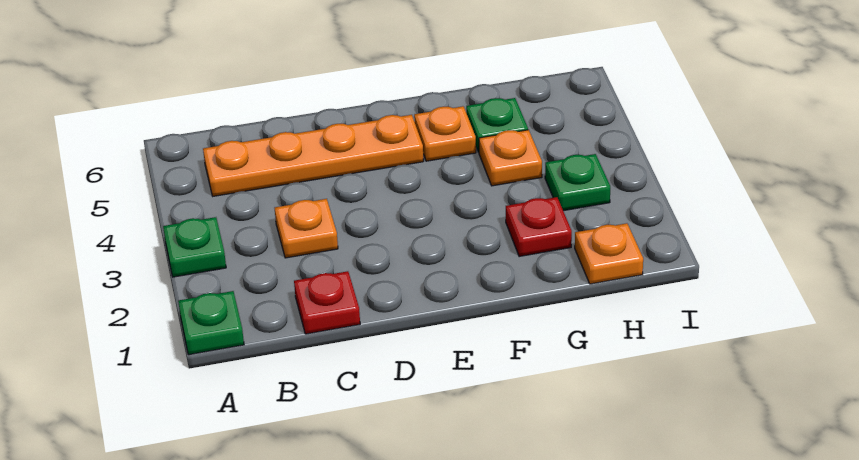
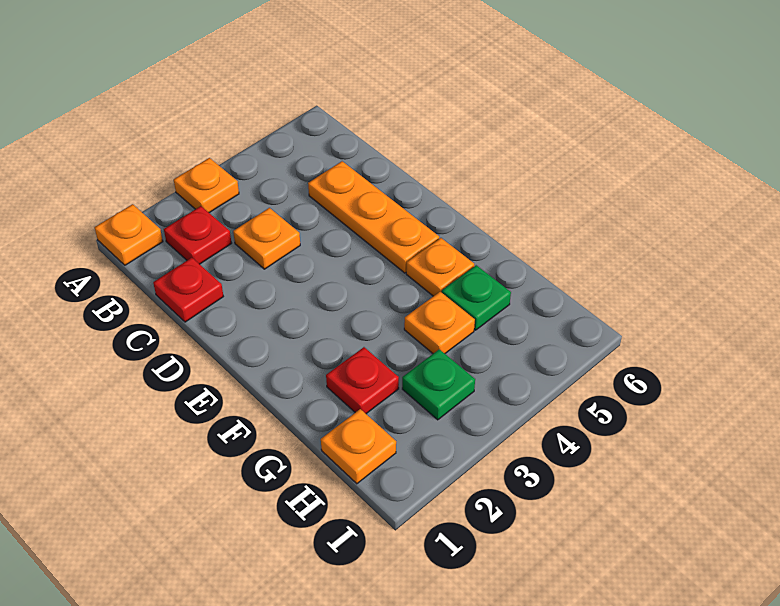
green plate A1 level 1 -> orange plate A1 level 1
green plate A3 level 1 -> orange plate A3 level 1
none -> red plate B2 level 1
orange plate B5:E5 level 1 -> orange plate C5:E5 level 1

